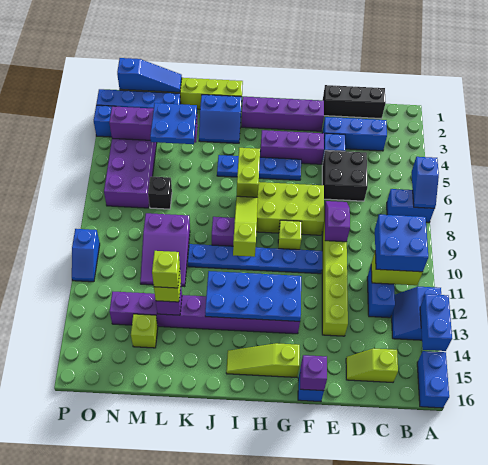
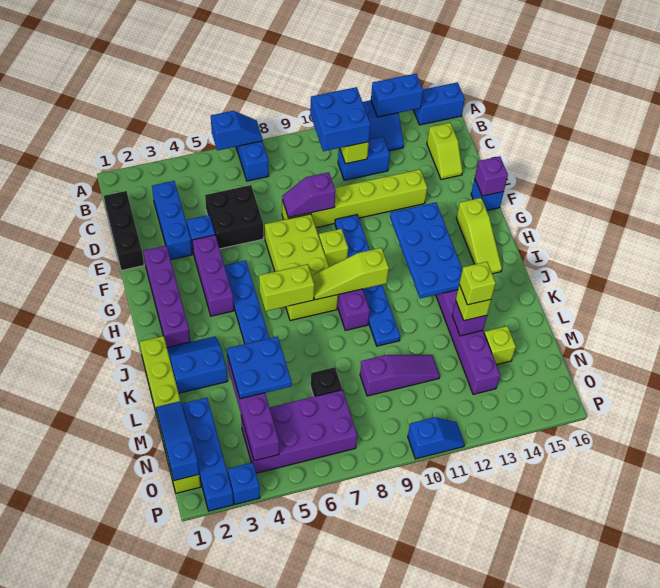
blue slope J2:K3 level 1 top 2 -> blue slope J2:K3 level 1 top K
purple slope L9:M11 level 1 top 9 -> purple slope M9:M11 level 1 top 9

